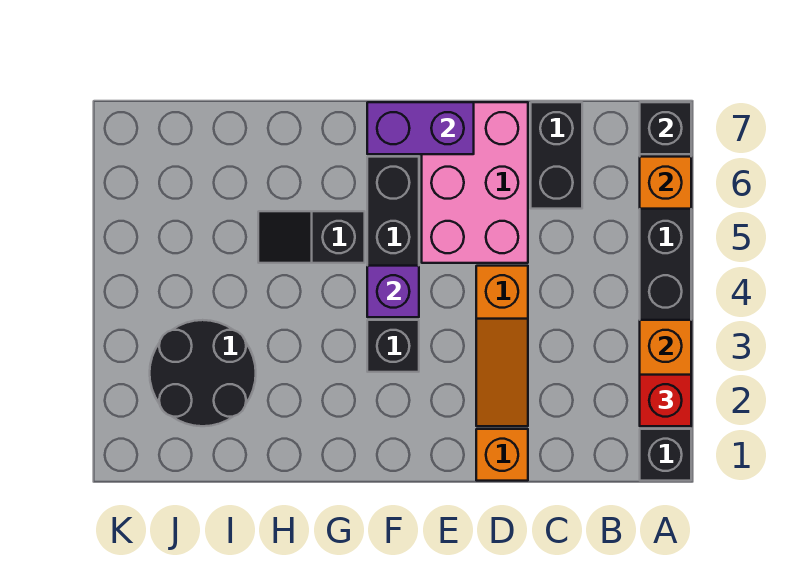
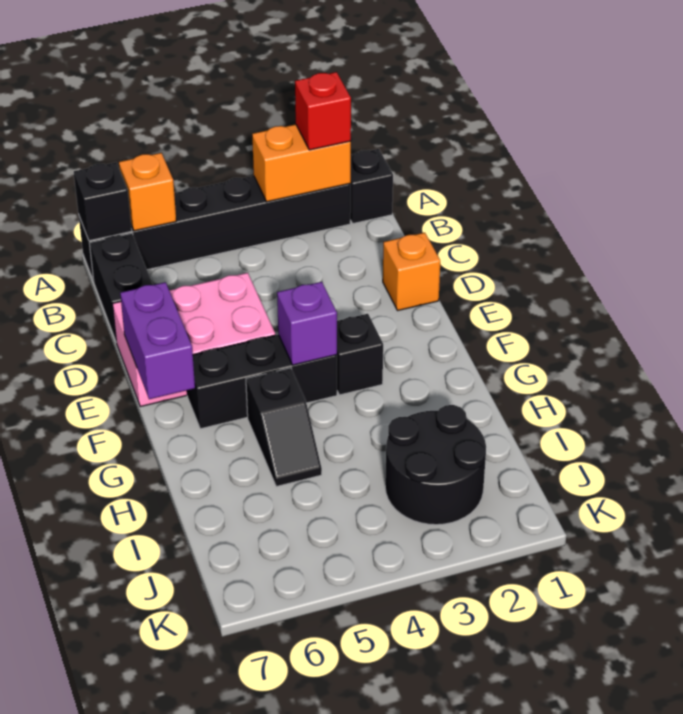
black brick C6:C7 level 1 -> black brick B7:C7 level 1
orange slope D2:D4 level 1 top 4 -> none

